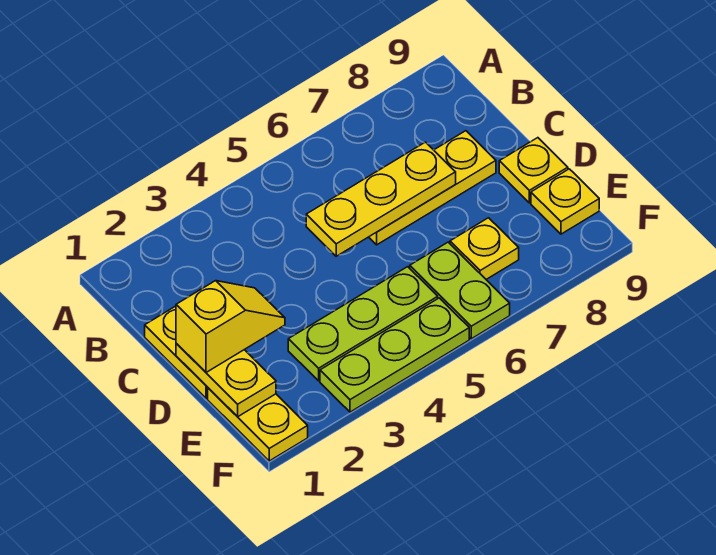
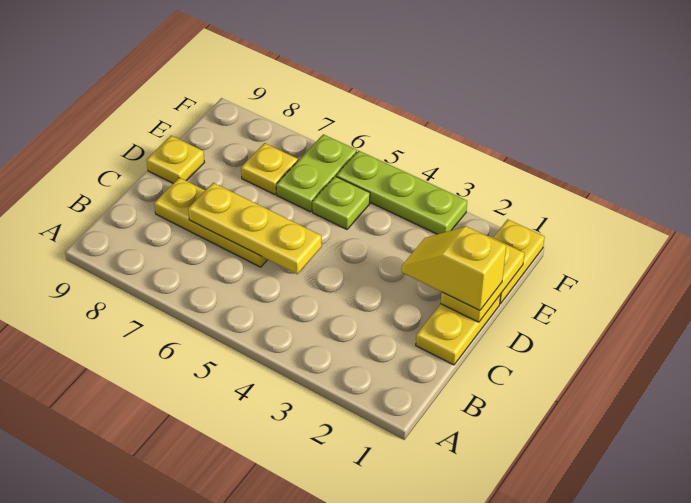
lime plate E3:E5 level 1 -> lime plate E5 level 1
yellow plate E9 level 1 -> none

